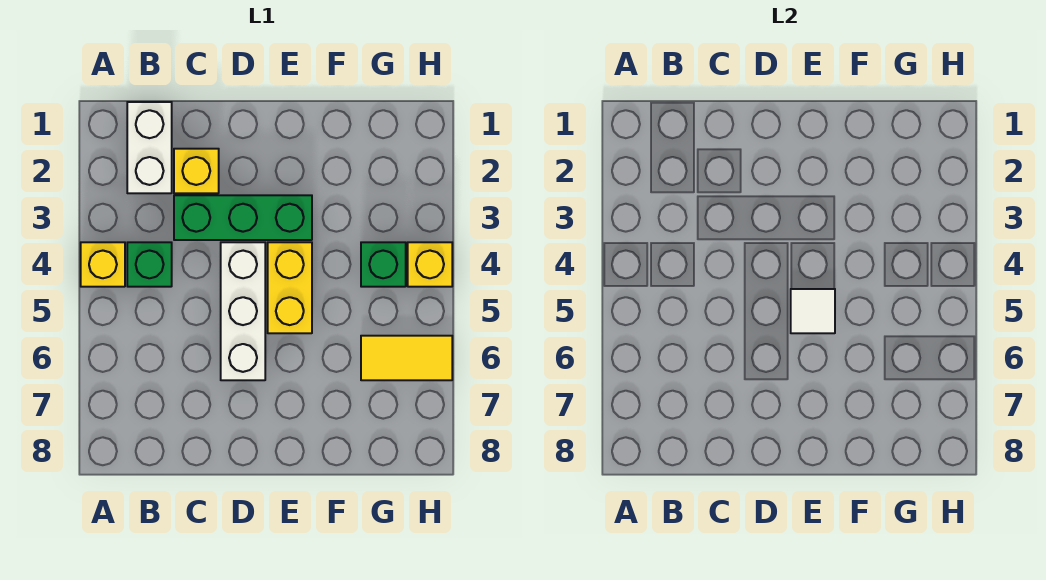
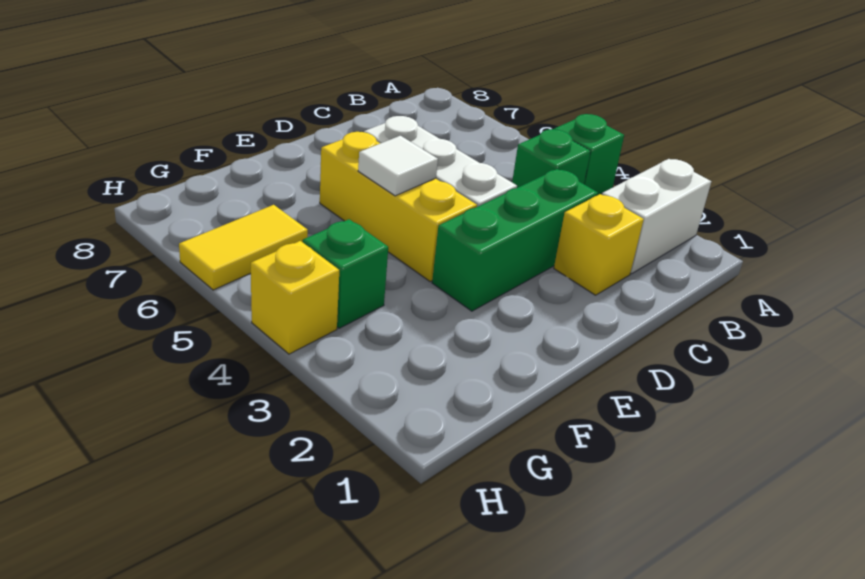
yellow brick A4 level 1 -> green brick A4 level 1
white brick B1:B2 level 1 -> white brick A2:B2 level 1
yellow brick E4:E5 level 1 -> yellow brick E4:E6 level 1

